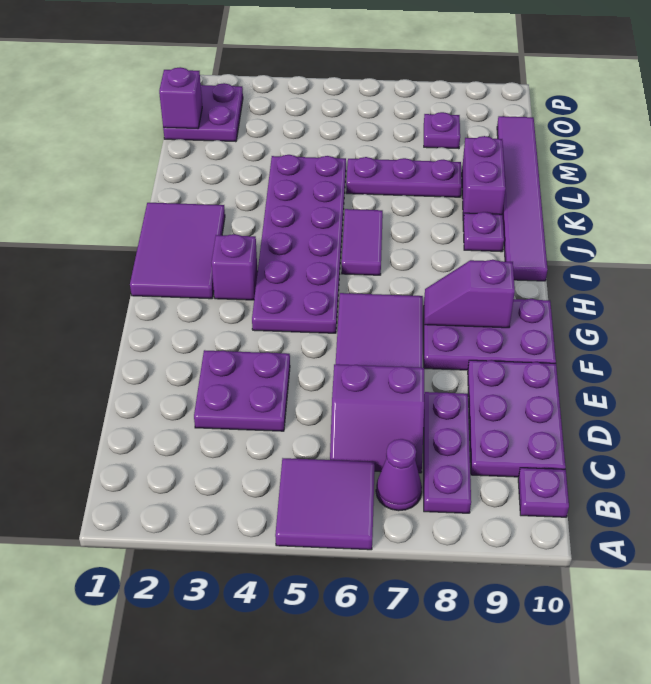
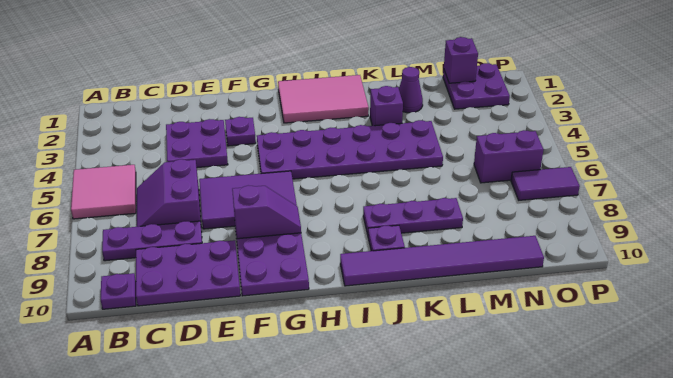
purple tile A5:B6 level 1 -> pink tile A5:B6 level 1
purple cone B7 level 1 -> purple cone L2 level 1
purple slope G8:G9 level 2 top 9 -> purple slope F8:G8 level 2 top F
purple tile H1:J2 level 1 -> pink tile H1:J2 level 1
purple brick H3 level 1 -> purple brick K3 level 1
purple tile I6:J6 level 1 -> purple tile O7:P7 level 1
purple brick K9:L9 level 1 -> purple brick N6:O6 level 1
purple plate L6:L8 level 1 -> purple plate J8:L8 level 1
purple plate N8 level 1 -> purple plate F3 level 1

